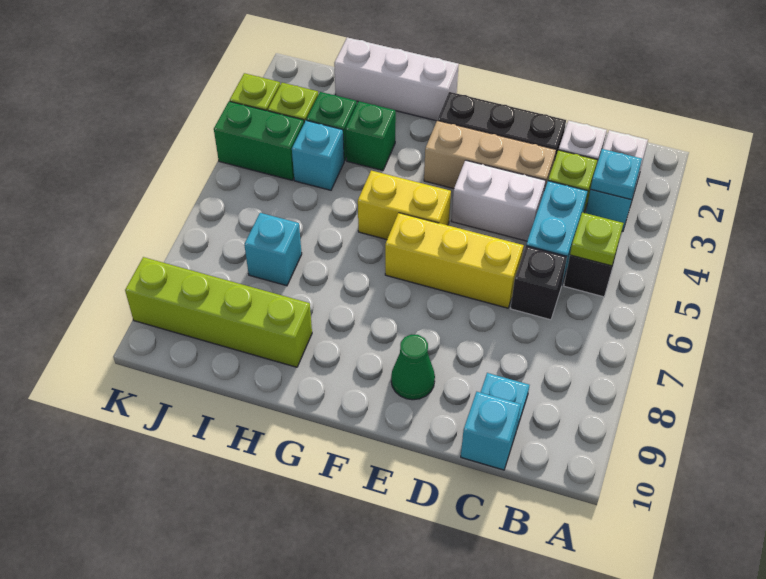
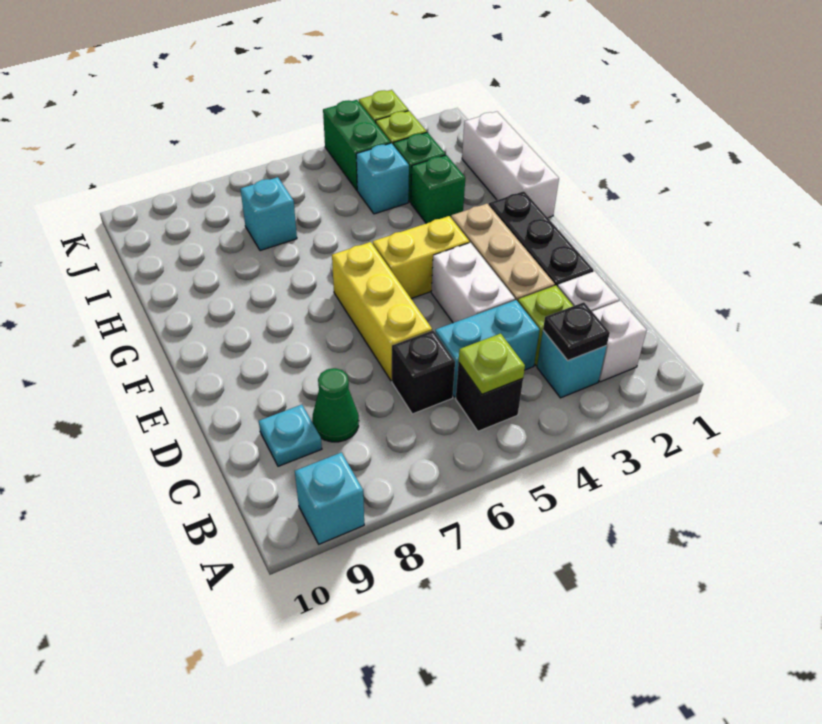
cyan plate B3 level 2 -> black plate B3 level 2
cyan brick C10 level 1 -> cyan brick A9 level 1
green cone E9 level 1 -> green cone C8 level 1
yellow brick F5:G5 level 1 -> yellow brick F4:F5 level 1
lime brick H9:K9 level 1 -> none

